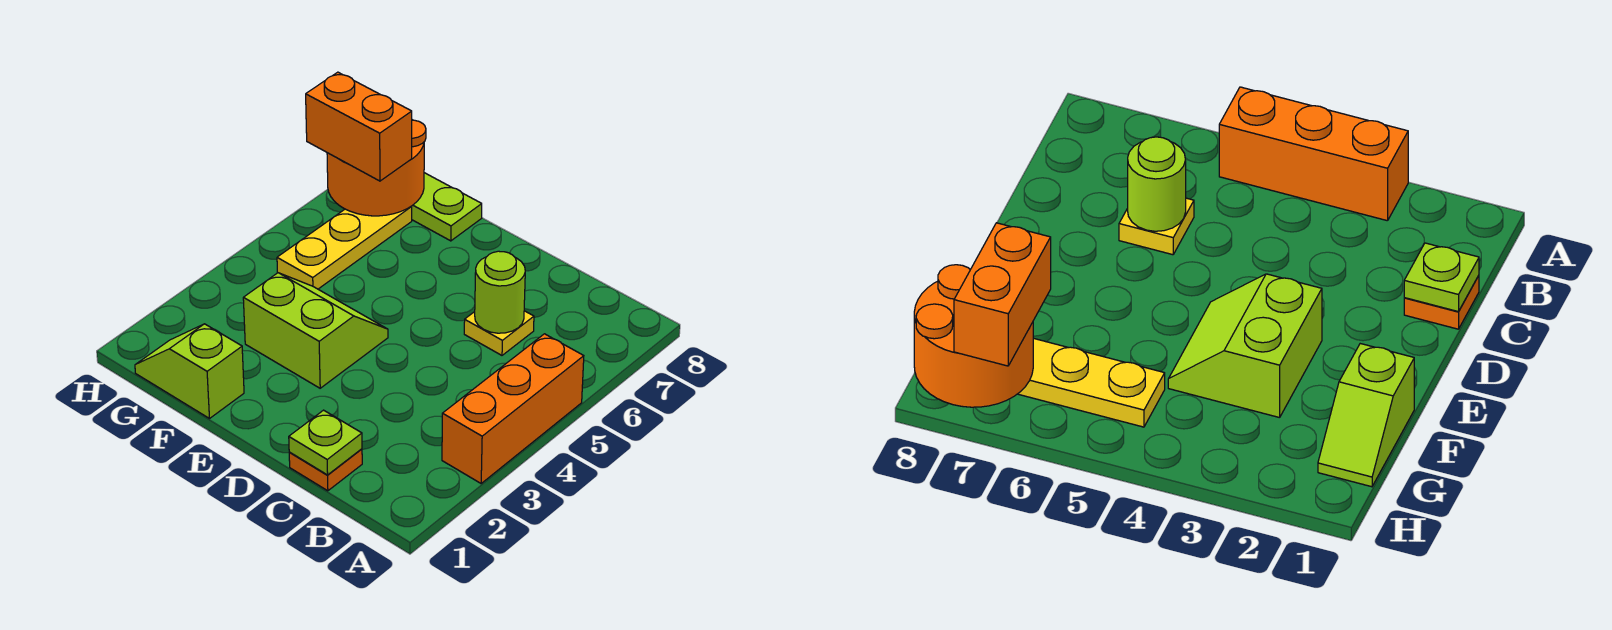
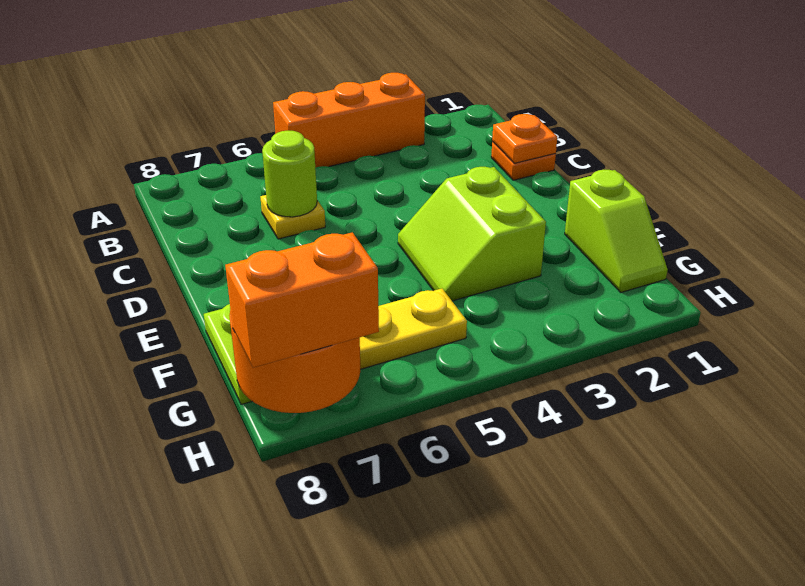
lime plate C1 level 2 -> orange plate C1 level 2
orange brick G7:H7 level 3 -> orange brick H7:H8 level 3

